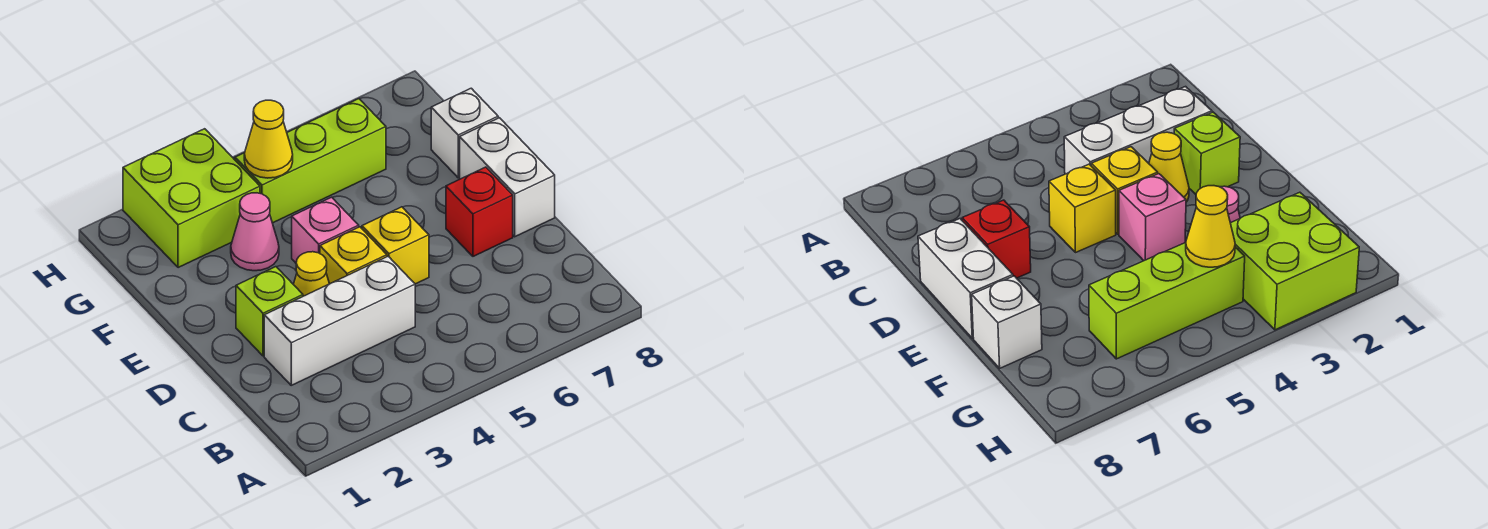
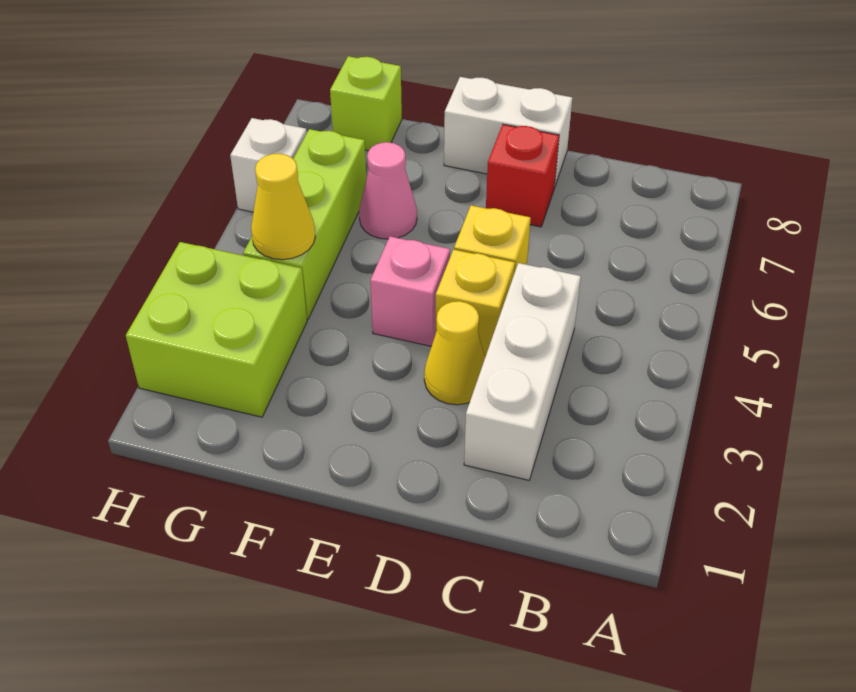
lime brick D2 level 1 -> lime brick G8 level 1
pink cone F3 level 1 -> pink cone F6 level 1
white brick F8 level 1 -> white brick H6 level 1

